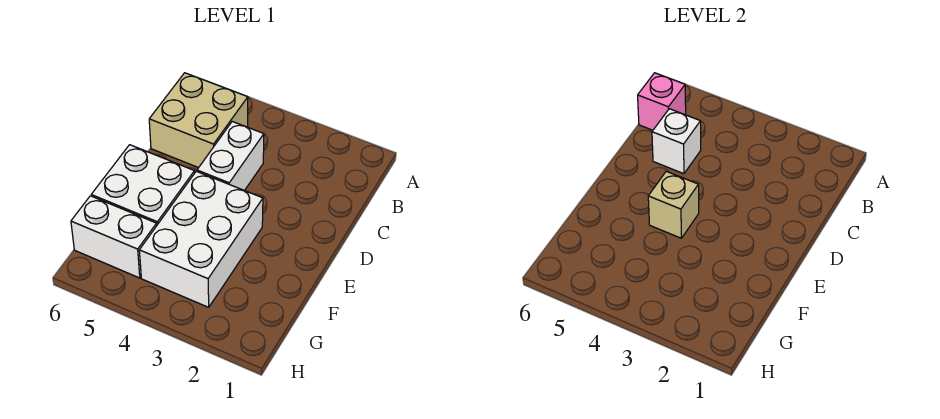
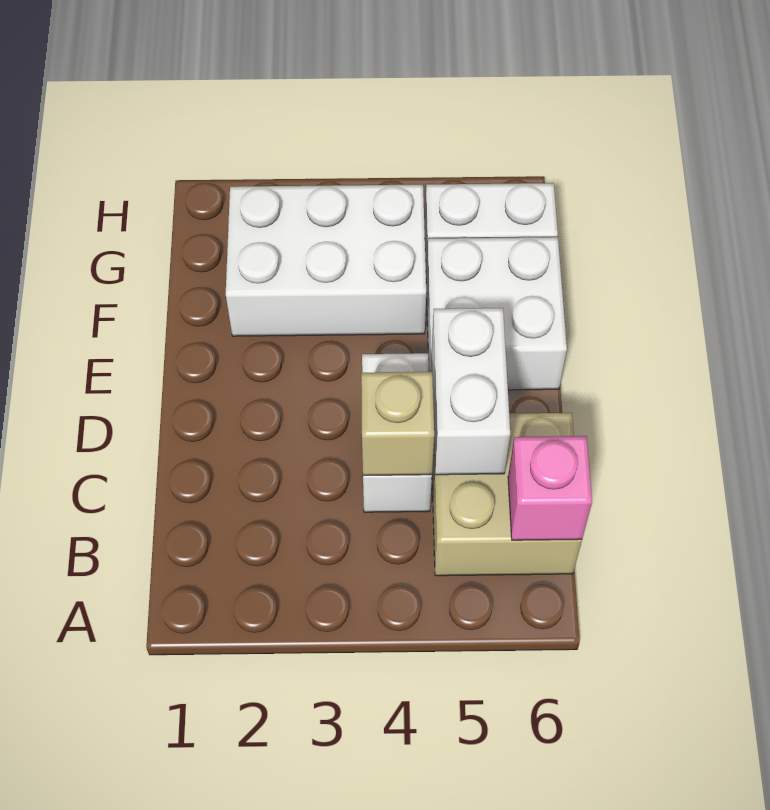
white brick C5 level 2 -> white brick C5:D5 level 2
white brick E3:G4 level 1 -> white brick F2:G4 level 1
tan brick E4 level 2 -> tan brick C4 level 2

